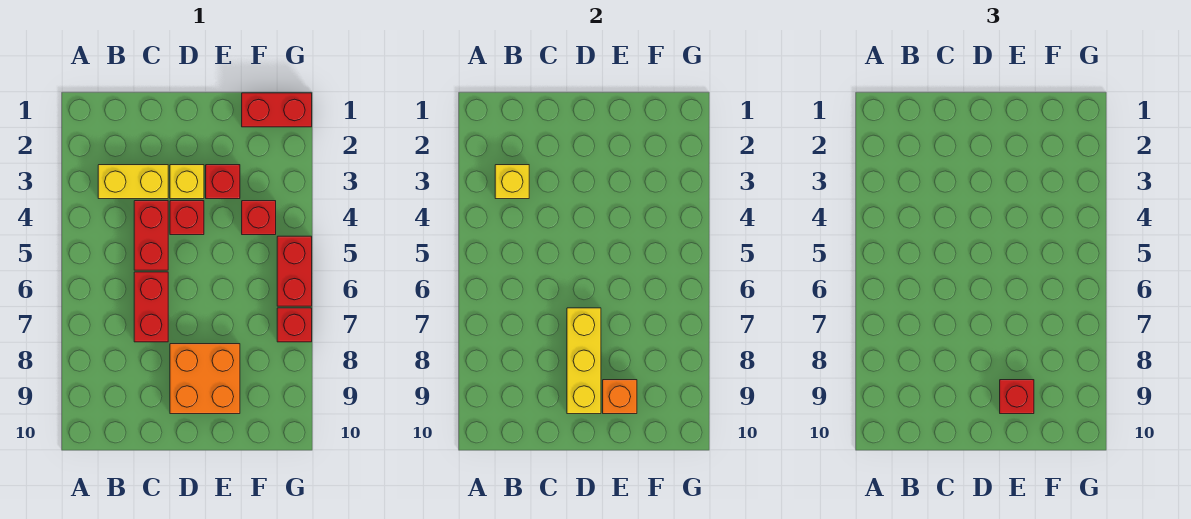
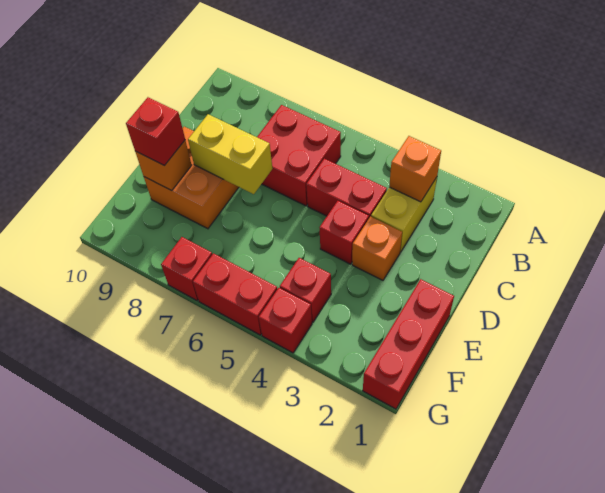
yellow brick B3 level 2 -> orange brick B3 level 2
red brick C6:C7 level 1 -> red brick B6:C7 level 1
yellow brick D3 level 1 -> orange brick D3 level 1
yellow brick D7:D9 level 2 -> yellow brick D7:D8 level 2
red brick E3 level 1 -> red brick G4 level 1
red brick F1:G1 level 1 -> red brick E1:G1 level 1

